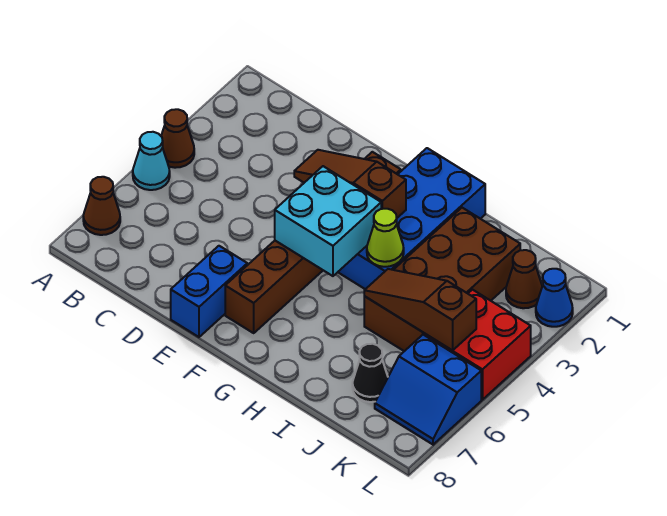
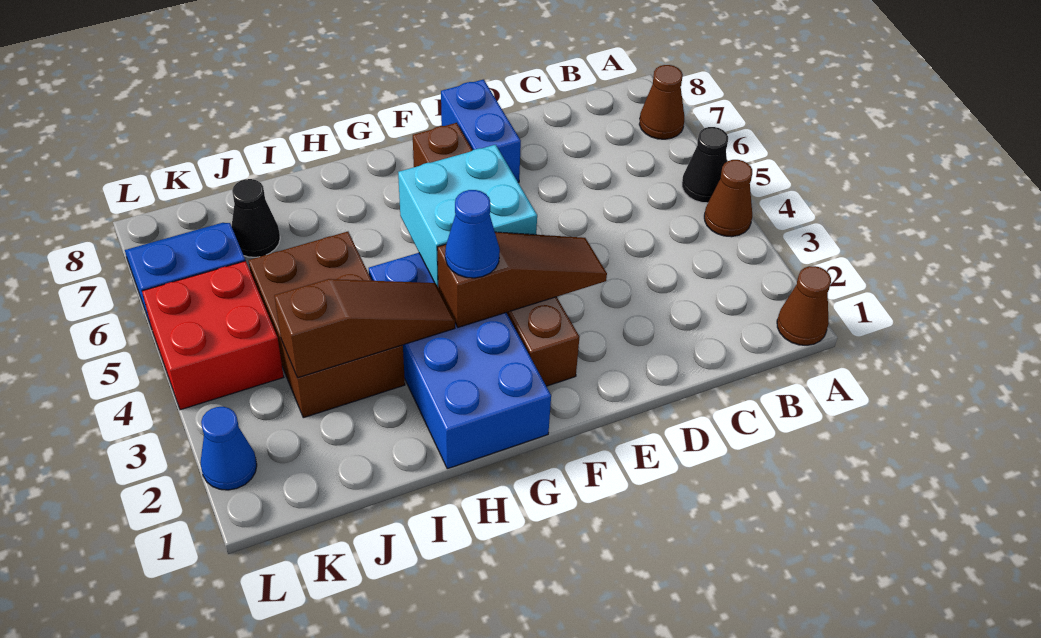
cyan cone A5 level 1 -> black cone A5 level 1
none -> blue cone G3 level 3
lime cone H4 level 2 -> none
brown brick I2:J5 level 1 -> brown brick I3:J5 level 1
brown slope I5:K5 level 2 top K -> brown slope H3:J3 level 2 top J
brown cone K2 level 1 -> brown cone A1 level 1

